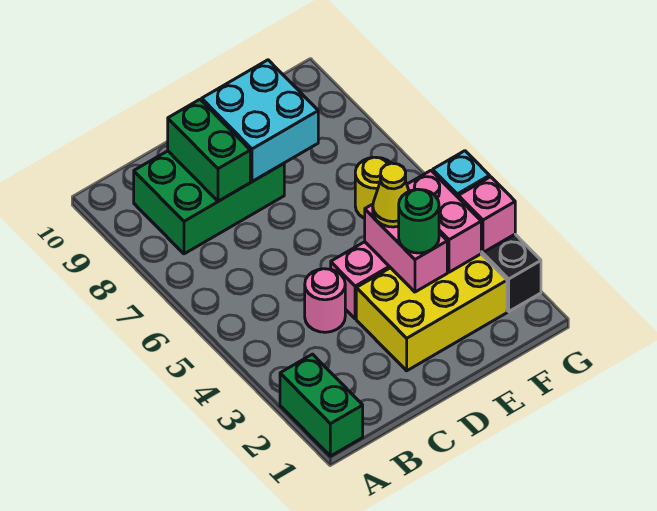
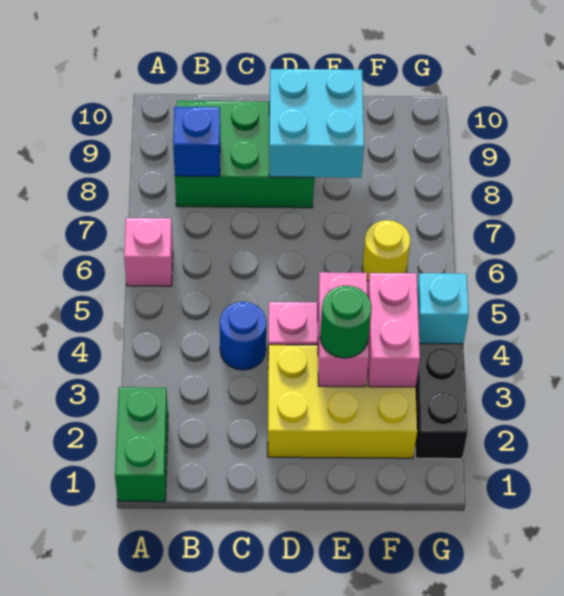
none -> blue brick B8 level 2
pink round brick C4 level 1 -> blue round brick C4 level 1
green brick C8:C9 level 2 -> none
yellow cone E4 level 3 -> none
pink brick G3 level 2 -> pink brick A6 level 1

